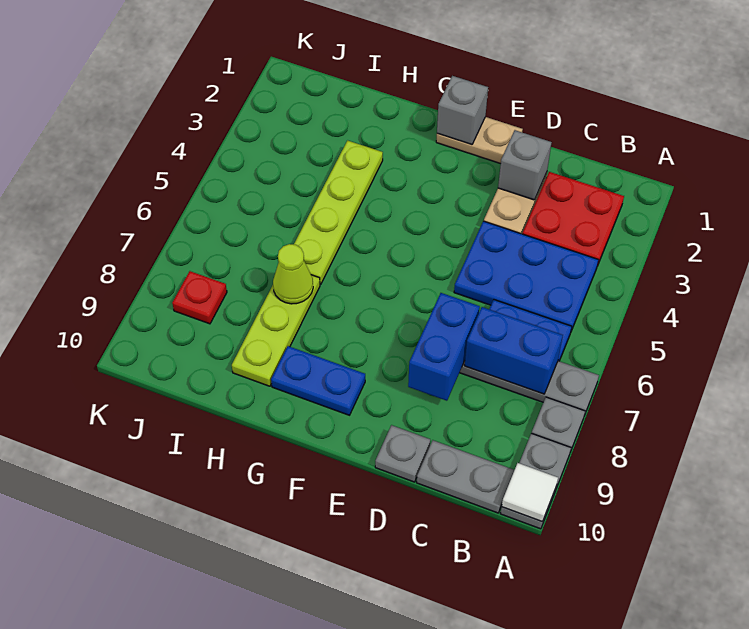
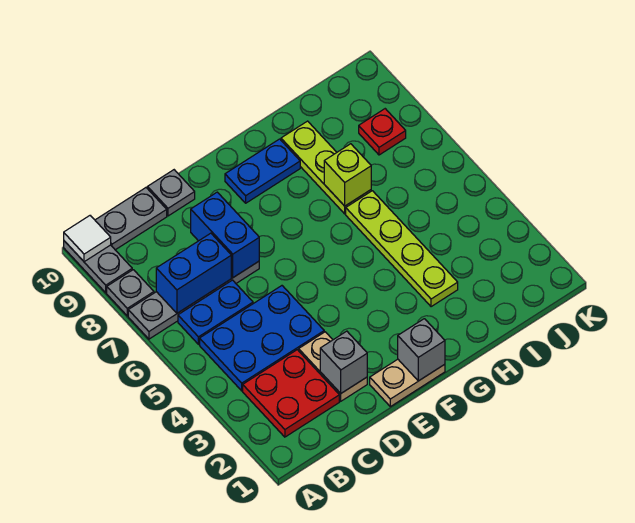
lime cone H7 level 2 -> lime brick H7 level 2

